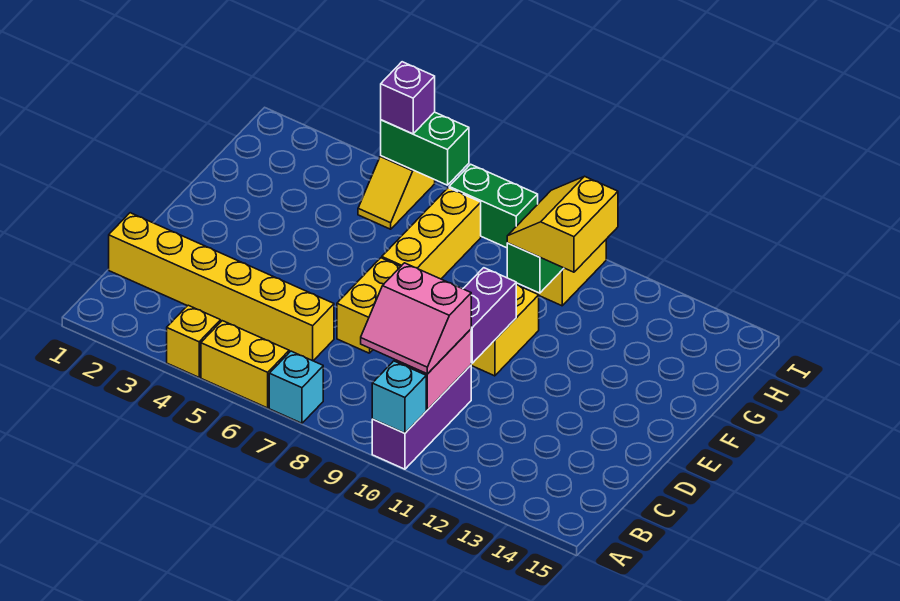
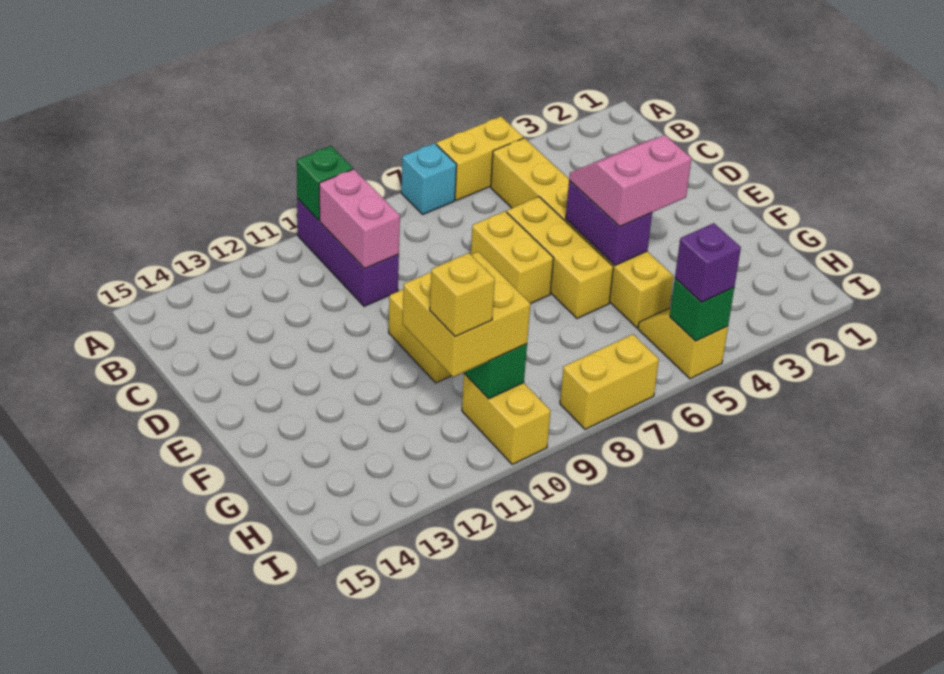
yellow brick A4 level 1 -> yellow brick H11 level 4
cyan brick A10 level 2 -> green brick A10 level 2
pink slope B9:C10 level 3 top C -> pink slope E4:F5 level 3 top F
yellow brick C1:C6 level 1 -> yellow brick B5:G5 level 1
purple brick D10:E10 level 2 -> purple brick E5:F5 level 2
yellow brick F7:H7 level 1 -> yellow brick D6:F6 level 1
yellow slope G10:H11 level 3 top 11 -> yellow brick G10:H11 level 3
green brick I5:I6 level 2 -> green brick I5 level 2
green brick I7:I8 level 1 -> yellow brick I7:I8 level 1

